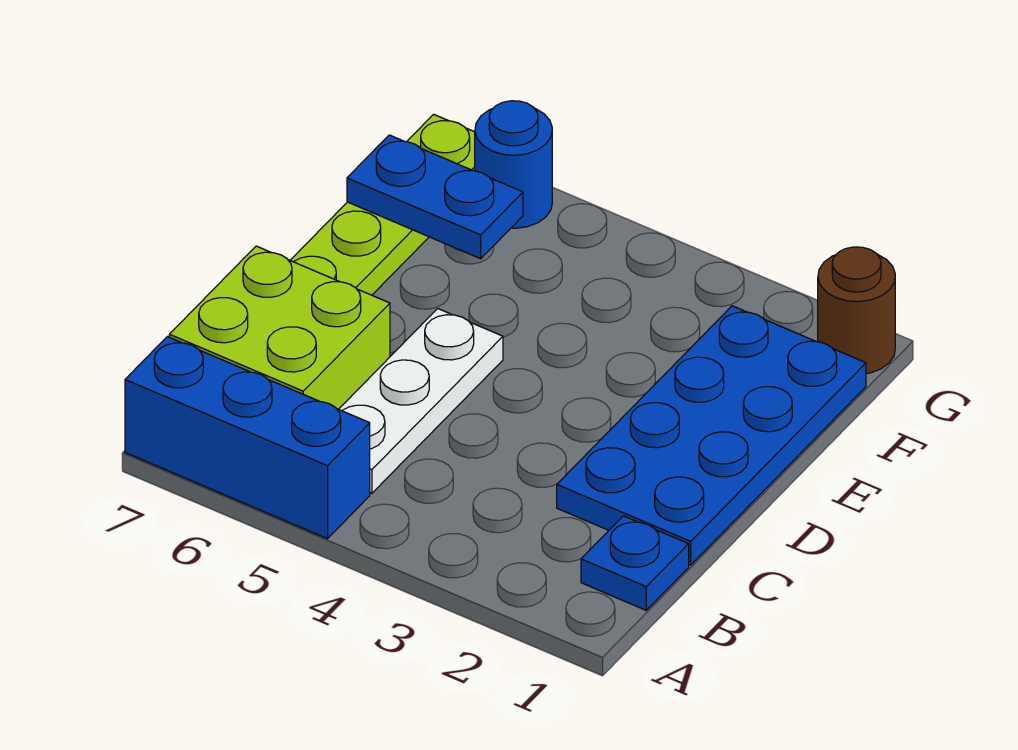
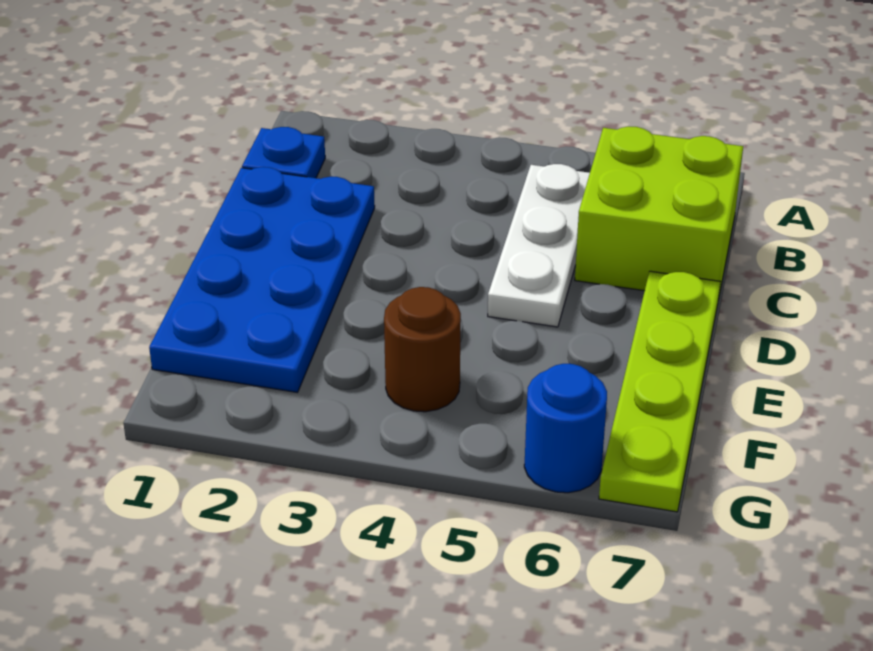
blue brick A5:A7 level 1 -> none
blue plate F6:F7 level 2 -> none
brown round brick G1 level 1 -> brown round brick F4 level 1

